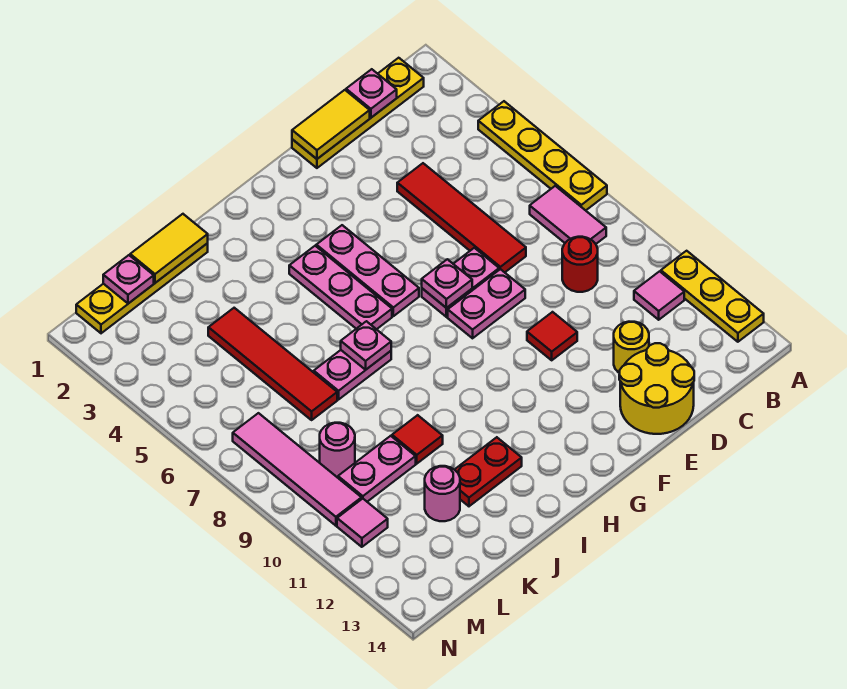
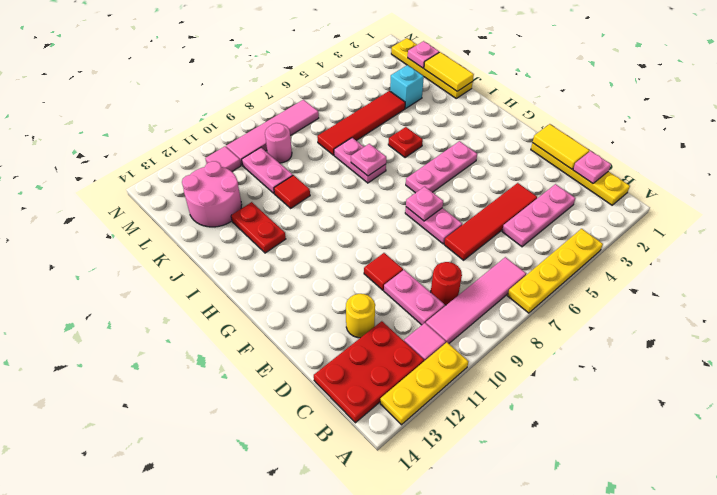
pink tile B7:B8 level 1 -> pink tile B7:B10 level 1
none -> red plate B12:C14 level 1
yellow round brick D13:E14 level 1 -> none
pink plate E8:F8 level 1 -> pink plate C10:D10 level 1
pink plate H4:H6 level 1 -> pink plate C3:C5 level 1
none -> red plate I5 level 1
none -> cyan brick K3 level 1
pink round brick K12 level 1 -> pink round brick K12:L13 level 1

